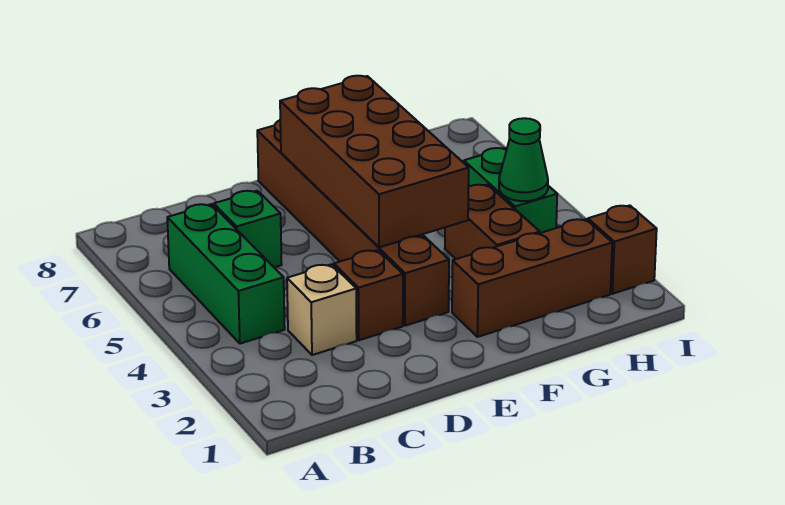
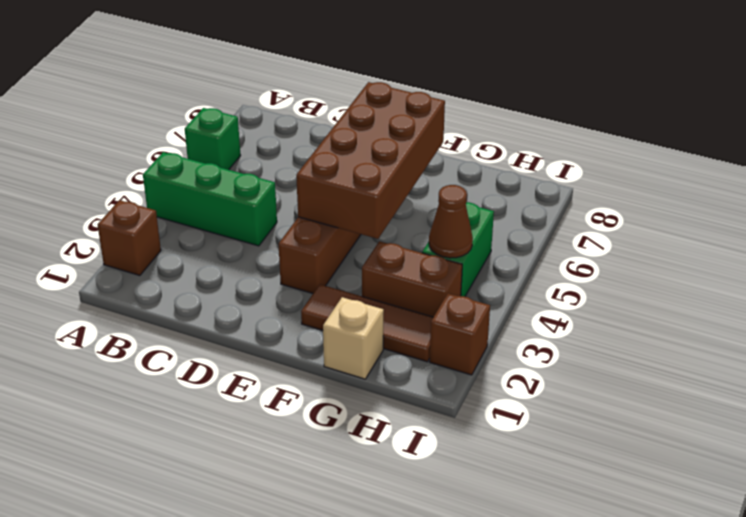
green brick B4:B6 level 1 -> green brick A4:C4 level 1
tan brick C3 level 1 -> tan brick G1 level 1
green brick C6 level 1 -> green brick A6 level 1
brown brick D3 level 1 -> brown brick A2 level 1
brown brick F2:H2 level 1 -> brown tile F2:H2 level 1
brown brick G3:G4 level 1 -> brown brick G3:H3 level 1
green cone H4 level 2 -> brown cone H4 level 2

